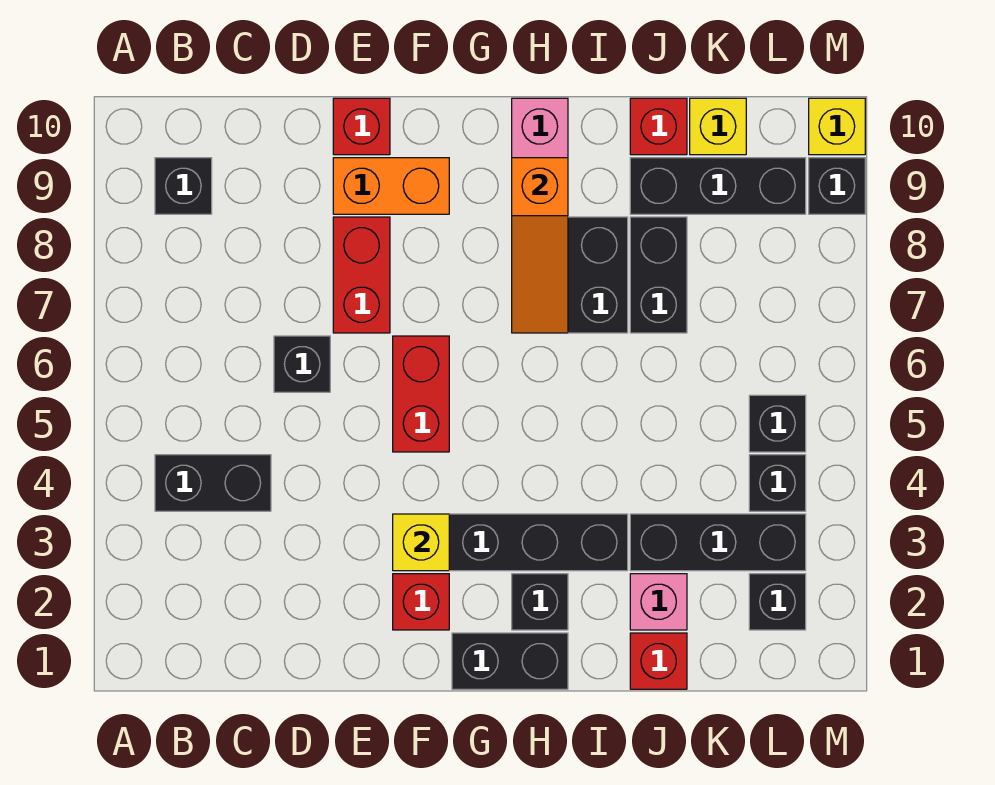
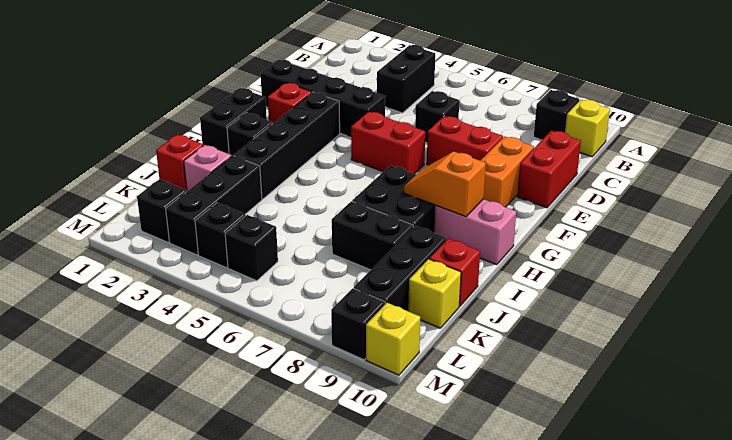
none -> black brick E1:E4 level 1
red brick E10 level 1 -> red brick D10:E10 level 1
yellow brick F3 level 2 -> yellow brick B10 level 1
orange slope H7:H9 level 2 top 9 -> orange slope H8:H9 level 2 top 9

